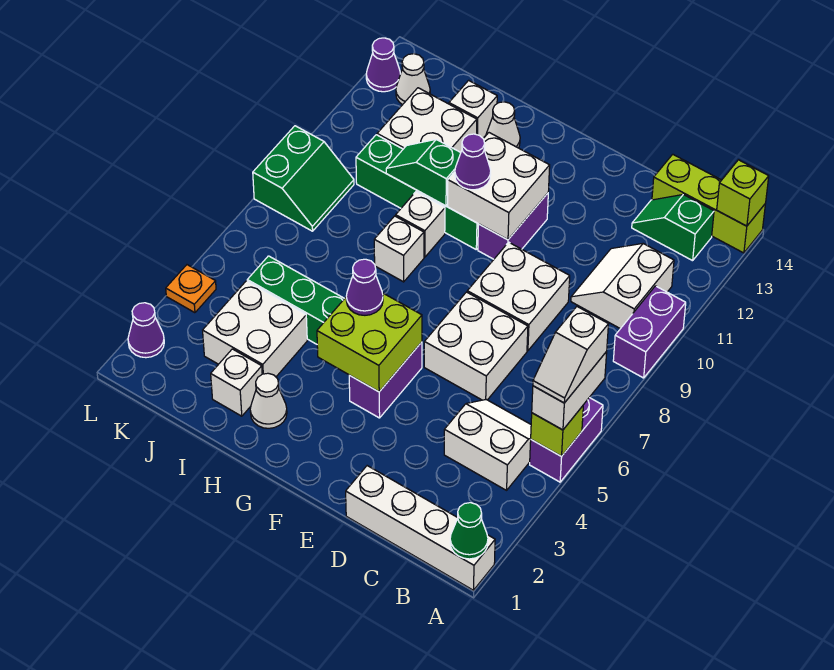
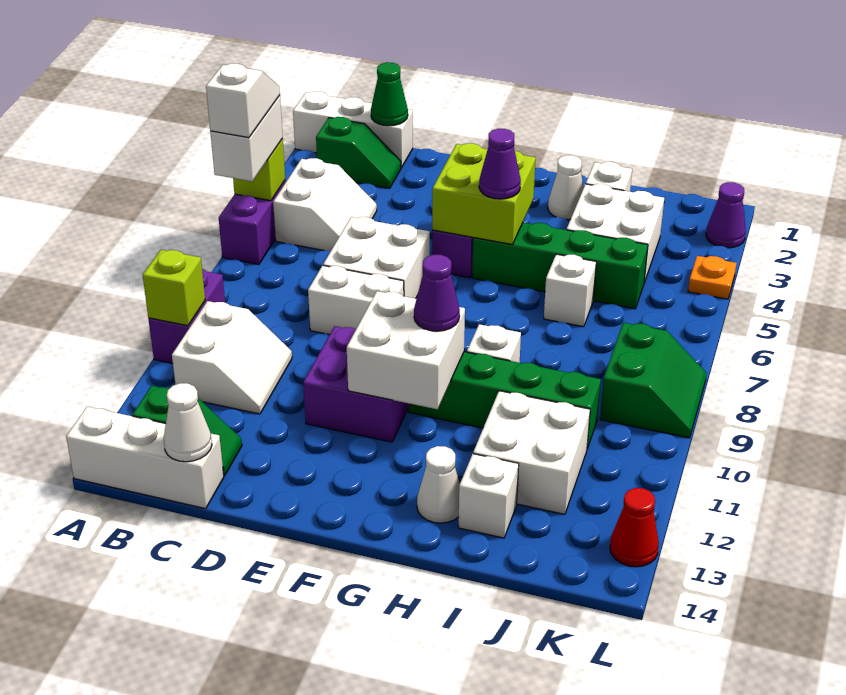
white brick A1:D1 level 1 -> white brick A1:C1 level 1
green cone A1 level 2 -> green cone C1 level 2
lime brick A14:C14 level 1 -> white brick A14:C14 level 1
lime brick A14 level 2 -> lime brick A10 level 2
white slope B4:C5 level 1 top 4 -> white slope B4:C5 level 1 top B
white brick D8:E9 level 1 -> white brick D8:E8 level 1
purple brick F10:F11 level 1 -> purple brick E10:F11 level 1
white brick H8 level 1 -> white brick I6 level 1
green slope H10:I10 level 2 top H -> green slope B2:C2 level 1 top B
green slope K8:L9 level 1 top L -> green slope K8:L9 level 1 top K
white cone K13 level 1 -> white cone C14 level 2
purple cone L13 level 1 -> red cone L13 level 1

